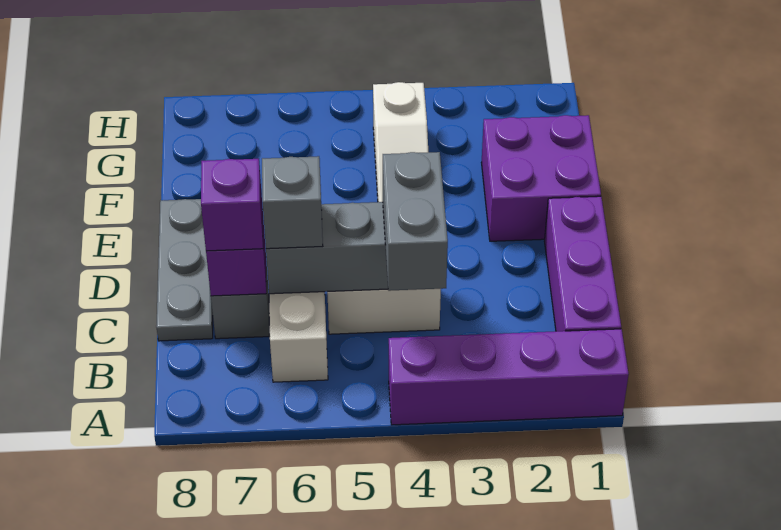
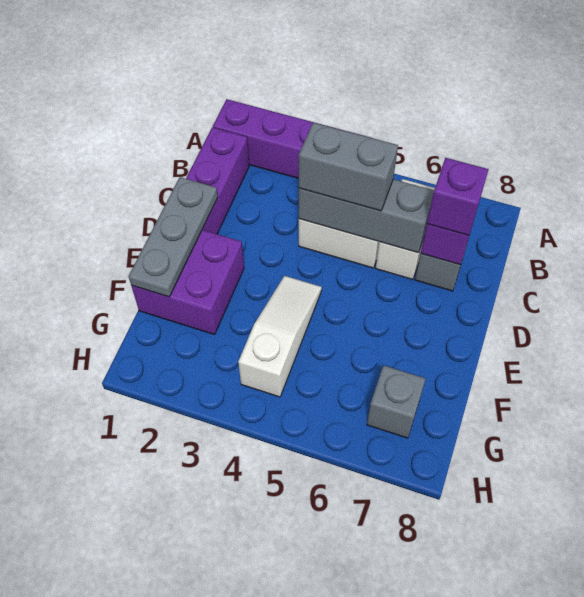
grey brick B4:C4 level 3 -> grey brick C4:C5 level 3
grey brick C6 level 3 -> grey brick G7 level 1
grey plate C8:E8 level 1 -> grey plate D1:F1 level 2

